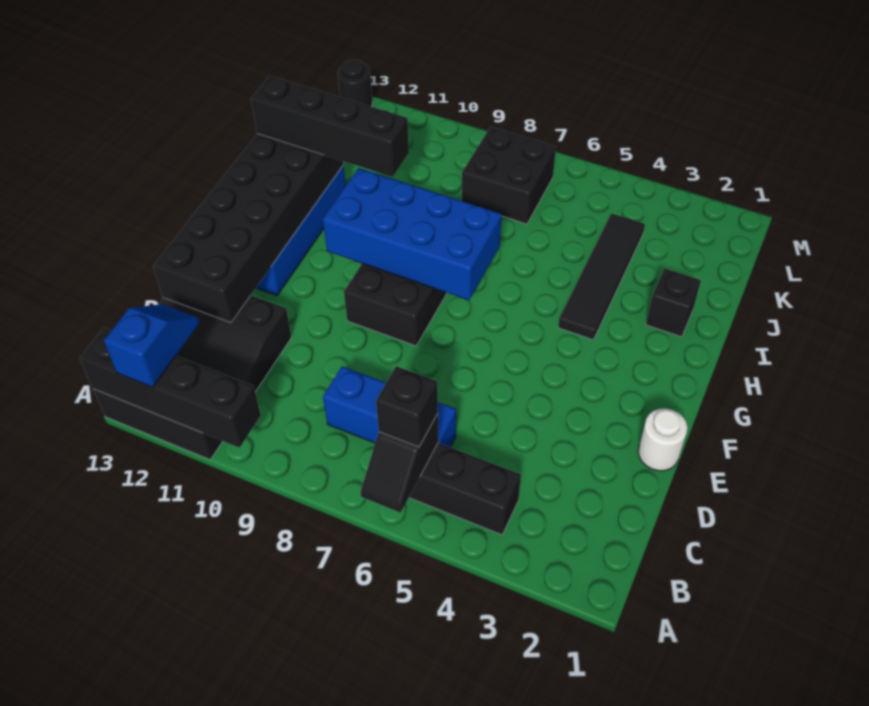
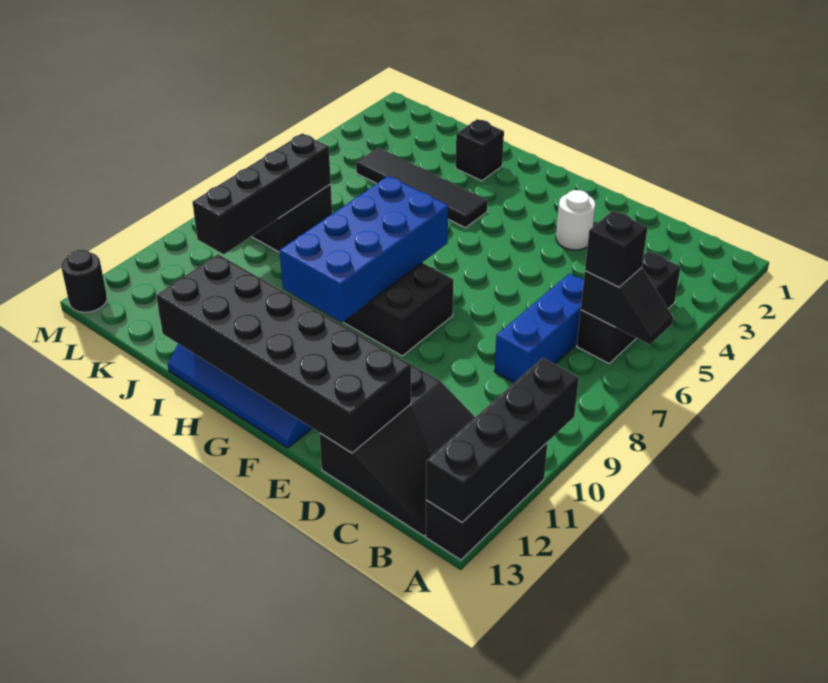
blue slope A12:B12 level 3 top A -> none
white round brick E1 level 1 -> white round brick E3 level 1
black brick I10:I13 level 3 -> black brick K7:K10 level 2

